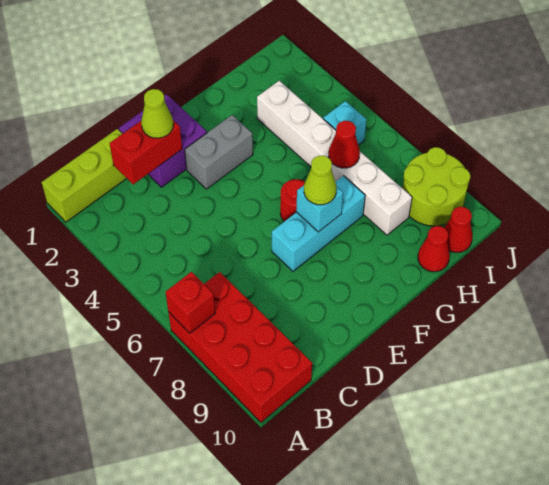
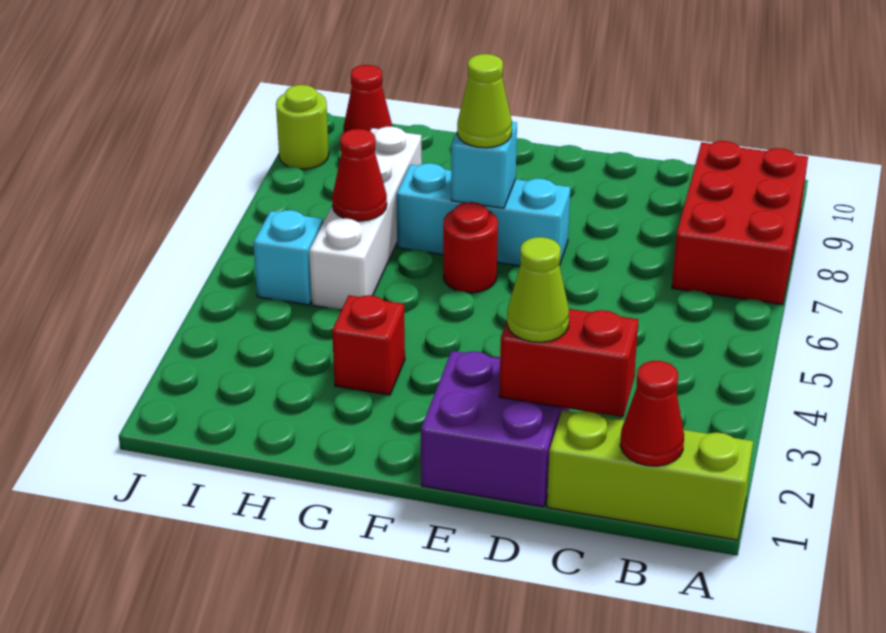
red brick A7:B10 level 1 -> red brick A7:B9 level 1
red brick A7 level 2 -> red brick G3 level 1
grey brick E3:F3 level 1 -> none
white brick H3:H8 level 1 -> white brick H5:H8 level 1
red cone H10 level 1 -> red cone B1 level 2
lime round brick I8:J9 level 1 -> lime round brick J9 level 1

